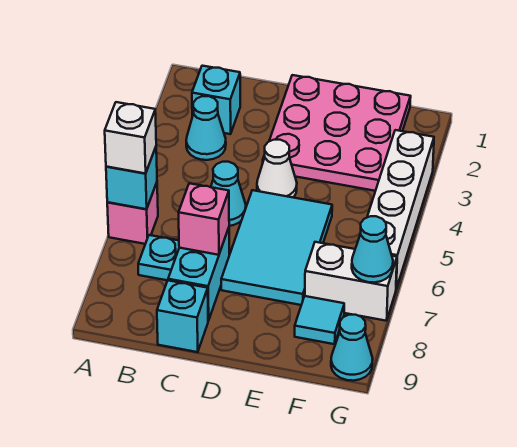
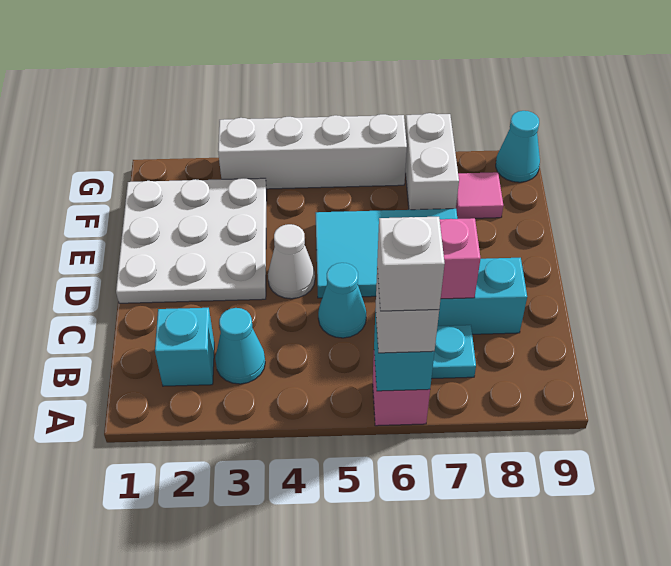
none -> white brick A6 level 4
cyan brick C9 level 1 -> none
pink plate D1:F3 level 1 -> white plate D1:F3 level 1
cyan tile F8 level 1 -> pink tile F8 level 1
cyan cone G7 level 2 -> none

